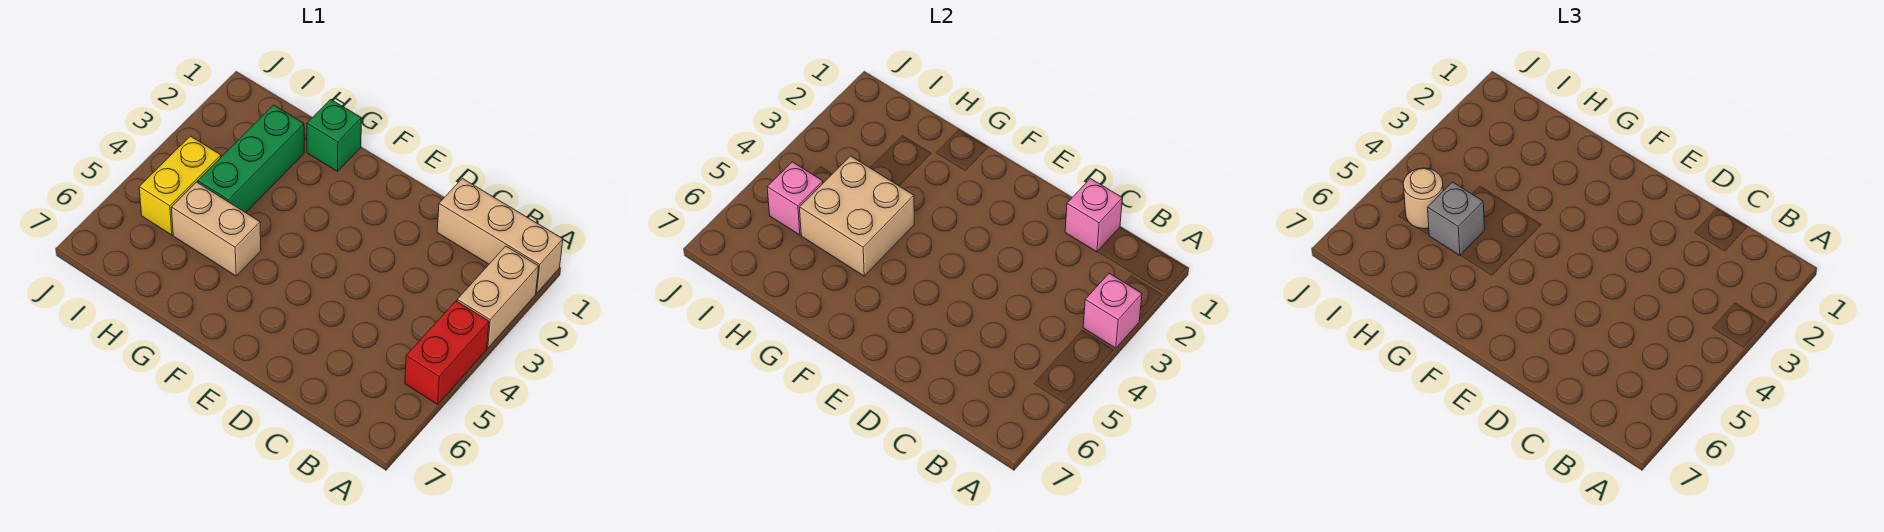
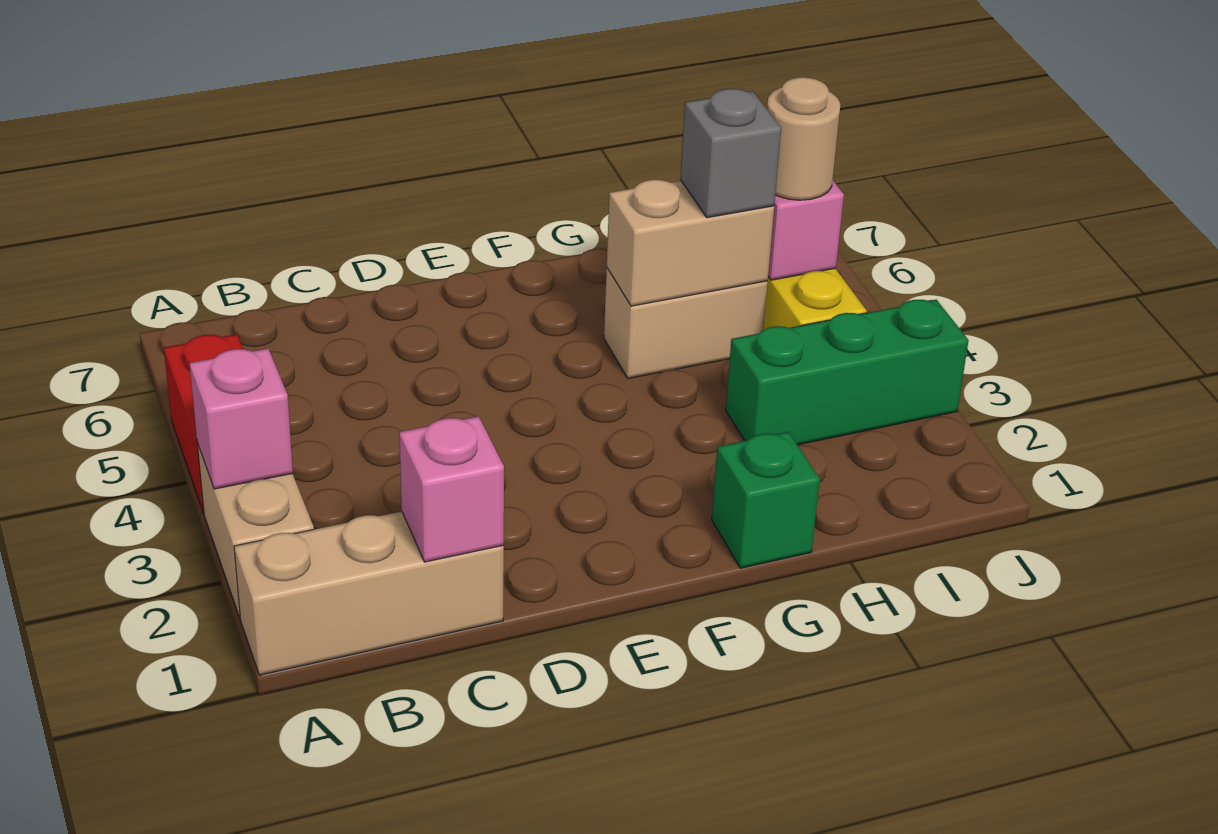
tan brick G4:H5 level 2 -> tan brick G5:H5 level 2
green brick H2:H4 level 1 -> green brick H3:J3 level 1

